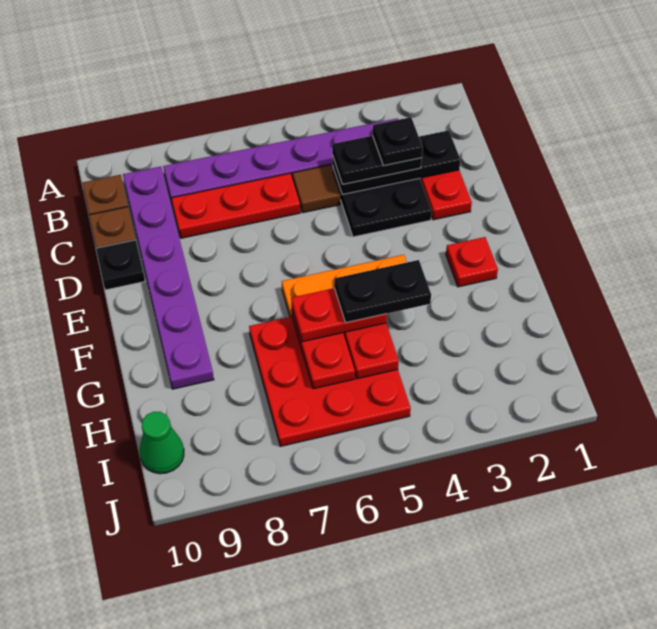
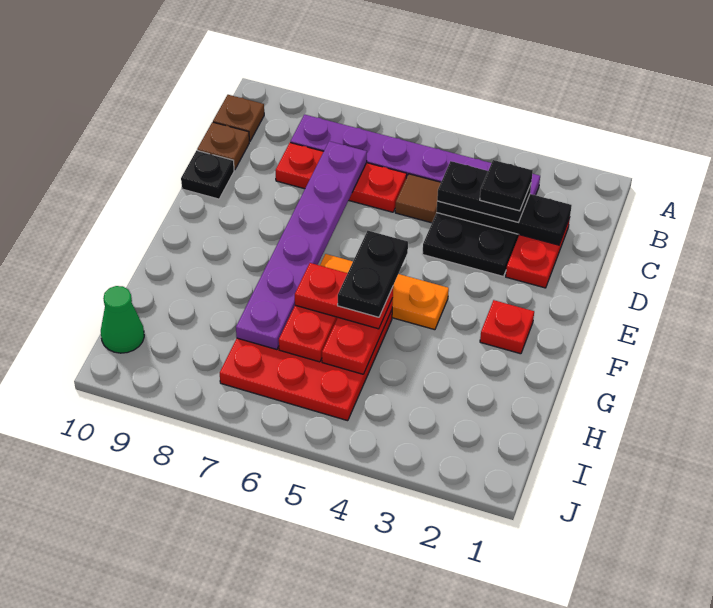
purple plate B9:G9 level 1 -> purple plate C7:H7 level 2
black plate G4:G5 level 4 -> black plate F5:G5 level 4

